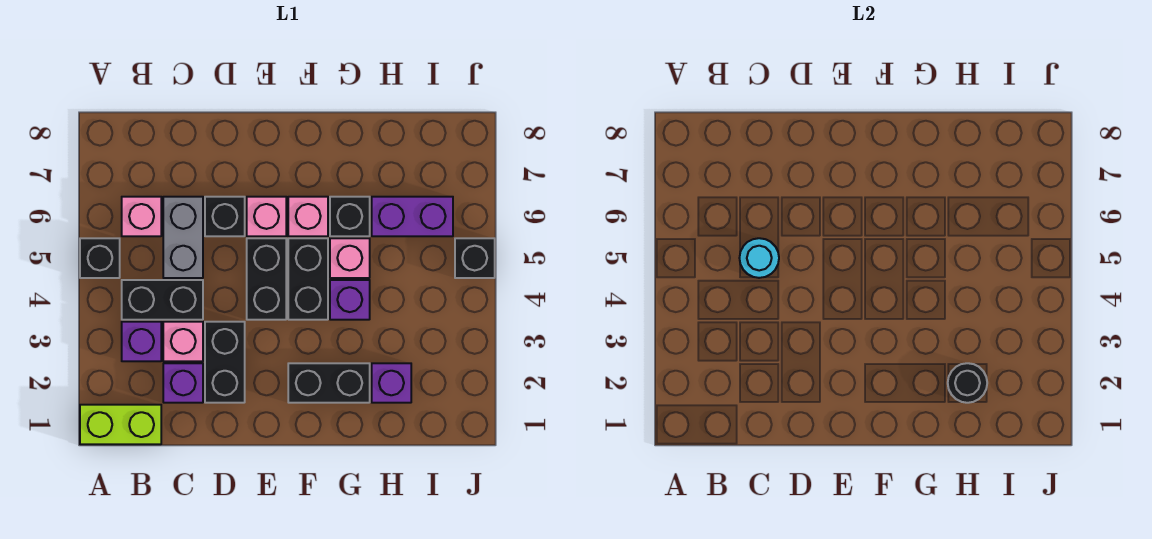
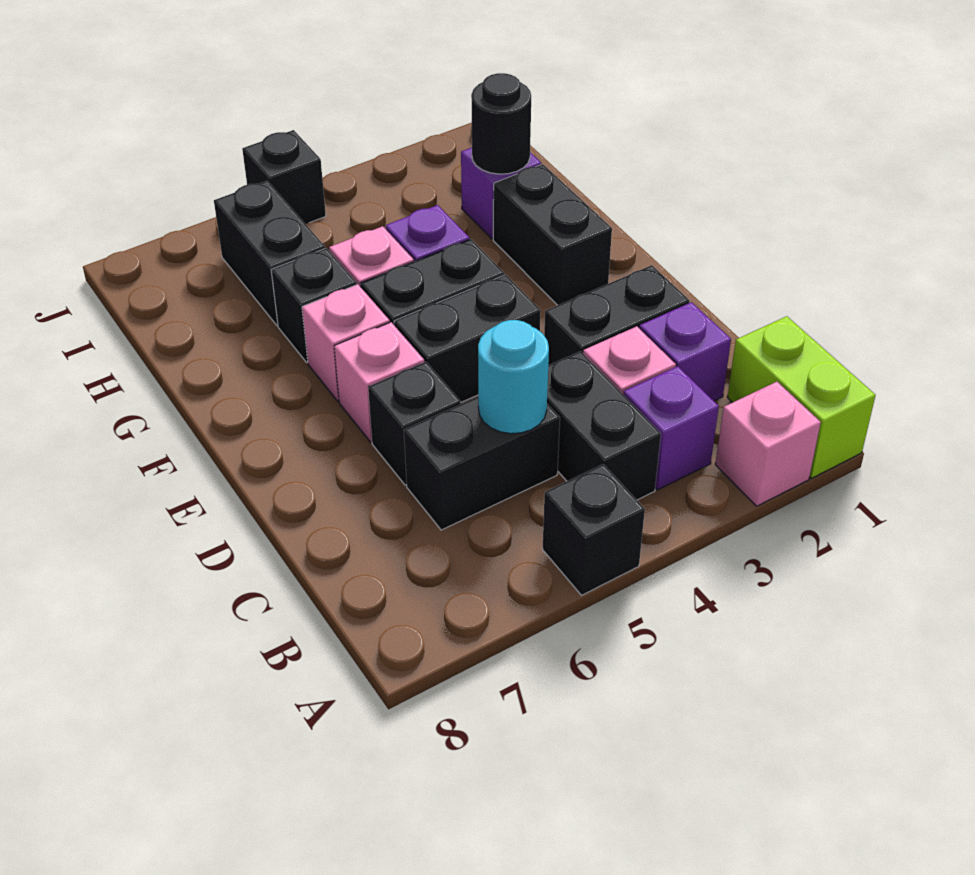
pink brick B6 level 1 -> pink brick A2 level 1
grey brick C5:C6 level 1 -> black brick C5:C6 level 1
purple brick H6:I6 level 1 -> black brick H6:I6 level 1

